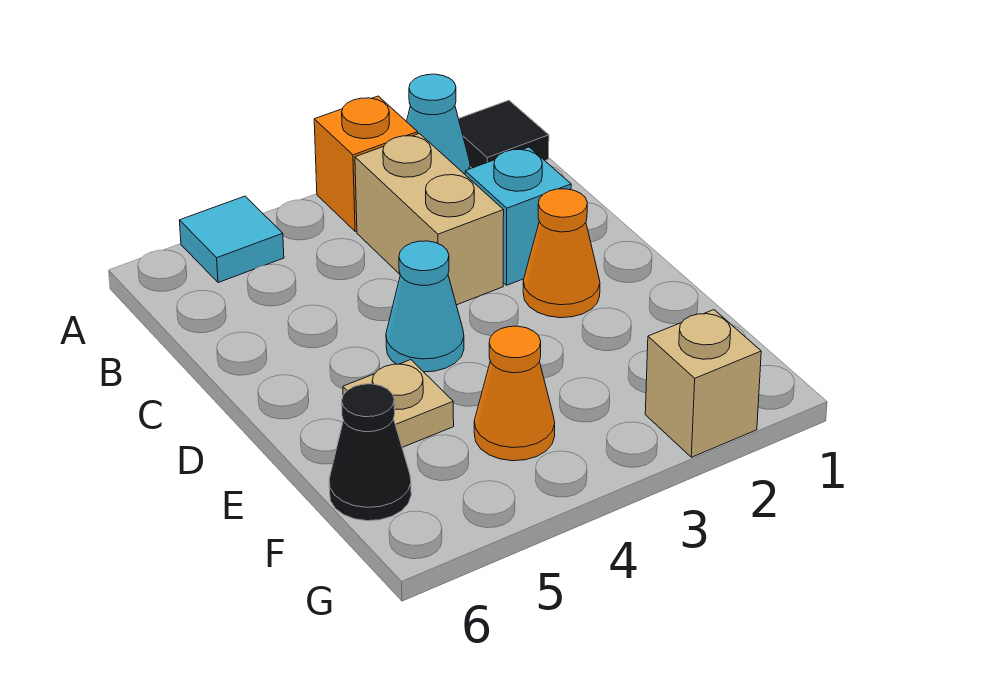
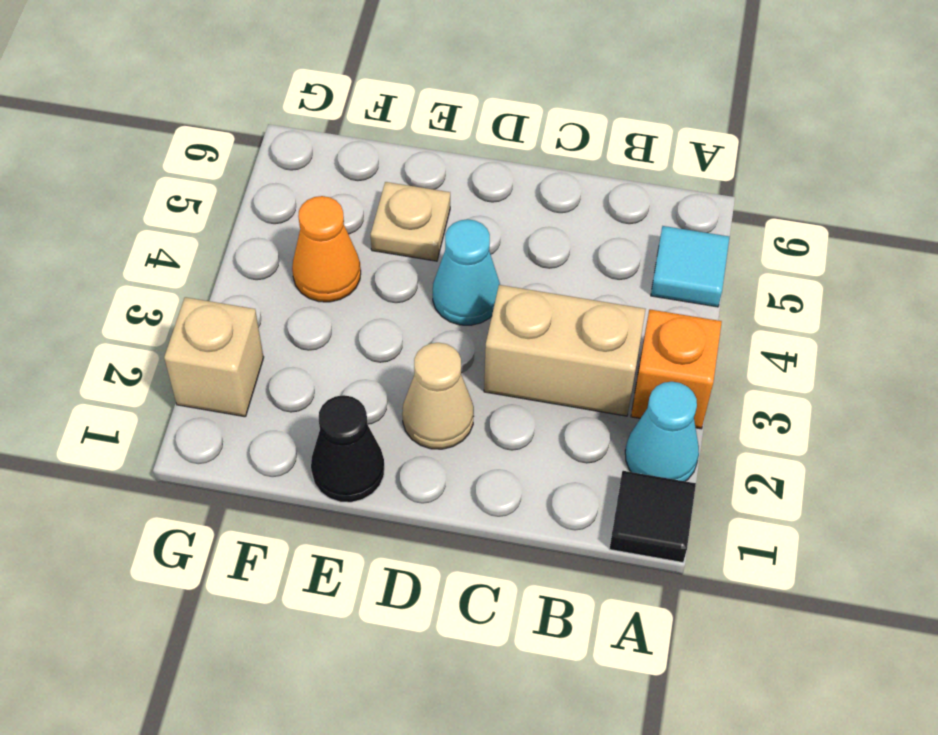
cyan brick C2 level 1 -> none
orange cone D2 level 1 -> tan cone D2 level 1
black cone F6 level 1 -> black cone E1 level 1

